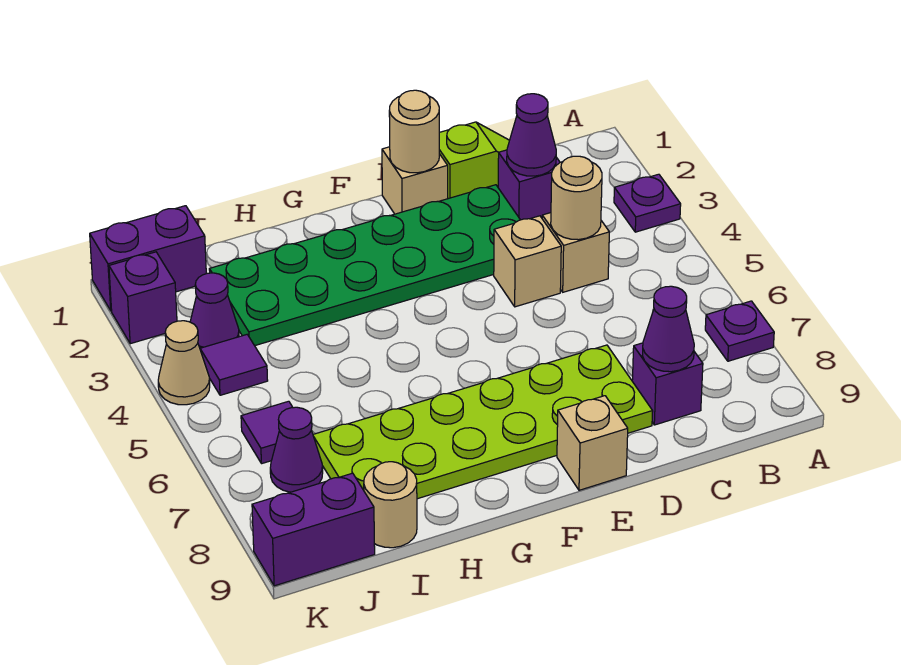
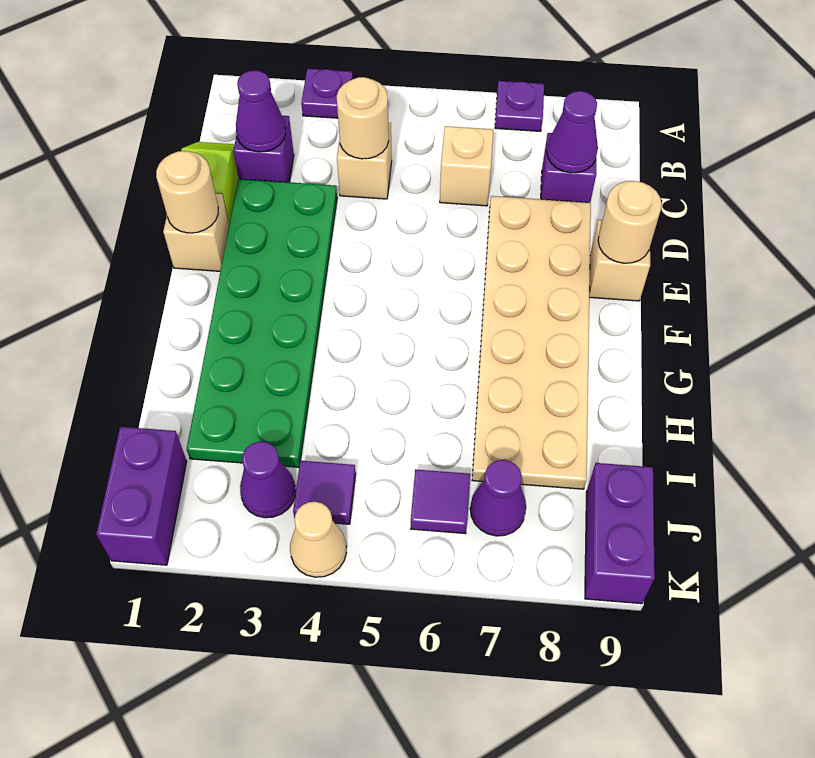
tan brick D4 level 1 -> tan brick C6 level 1
lime plate D7:I8 level 1 -> tan plate D7:I8 level 1
tan round brick I9 level 1 -> tan round brick E9 level 2
purple brick K2 level 1 -> none

